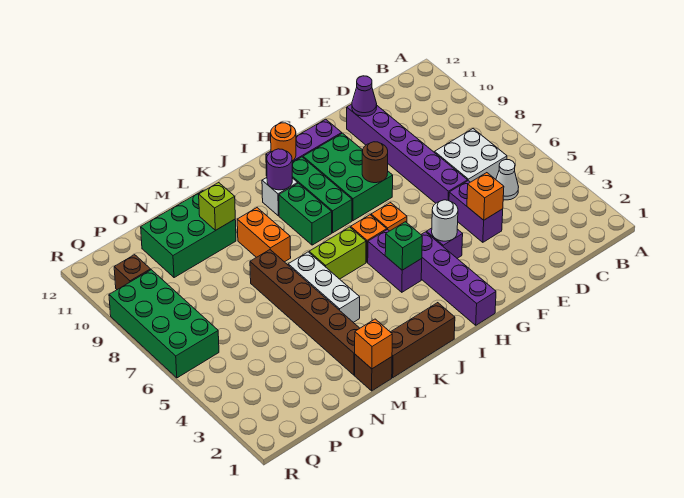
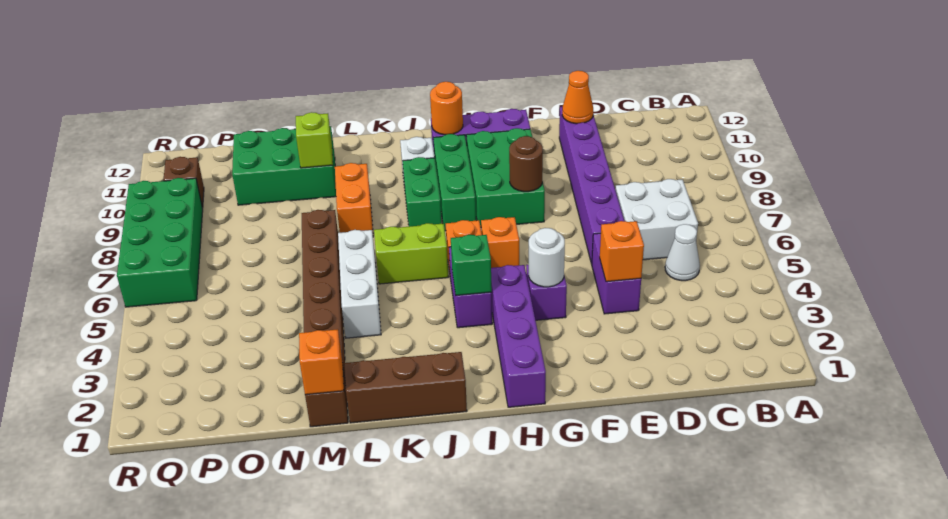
purple cone E11 level 2 -> orange cone E11 level 2
purple round brick J10 level 2 -> none

